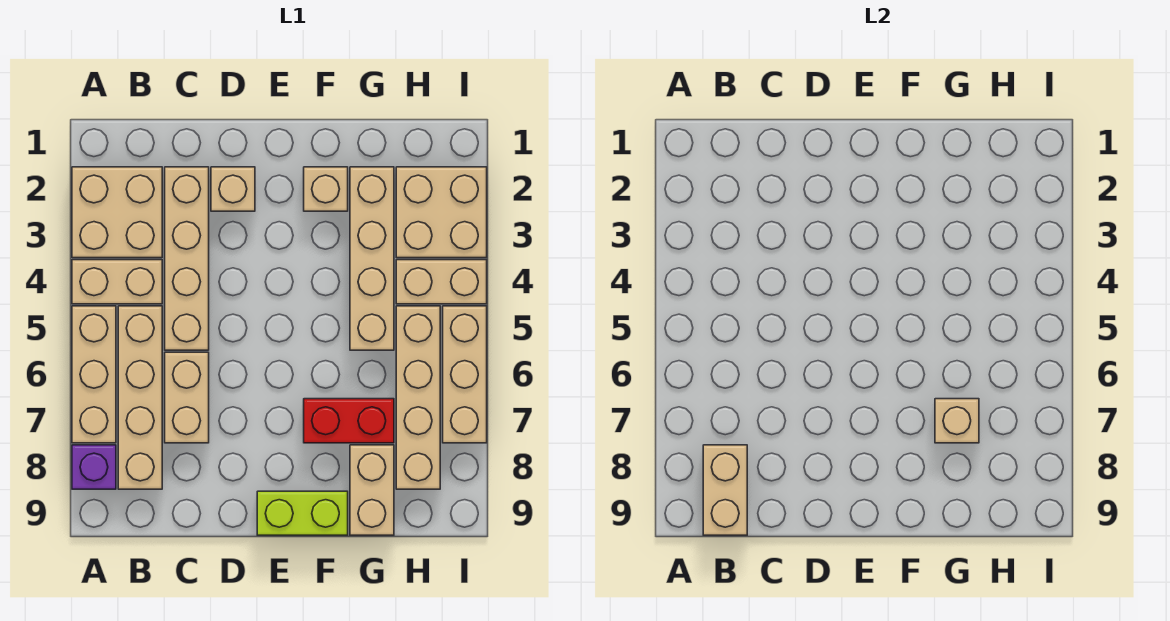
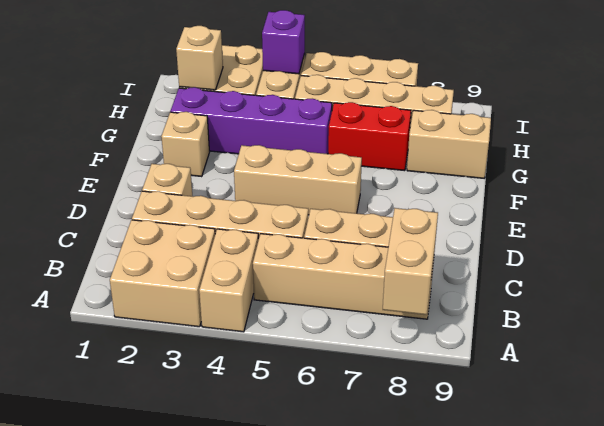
tan brick A5:A7 level 1 -> tan brick E4:E6 level 1
purple brick A8 level 1 -> purple brick I4 level 2
tan brick B8:B9 level 2 -> tan brick A8:B8 level 2
lime brick E9:F9 level 1 -> none
red brick F7:G7 level 1 -> red brick G6:G7 level 1
tan brick G2:G5 level 1 -> purple brick G2:G5 level 1
tan brick G7 level 2 -> tan brick H2 level 2

